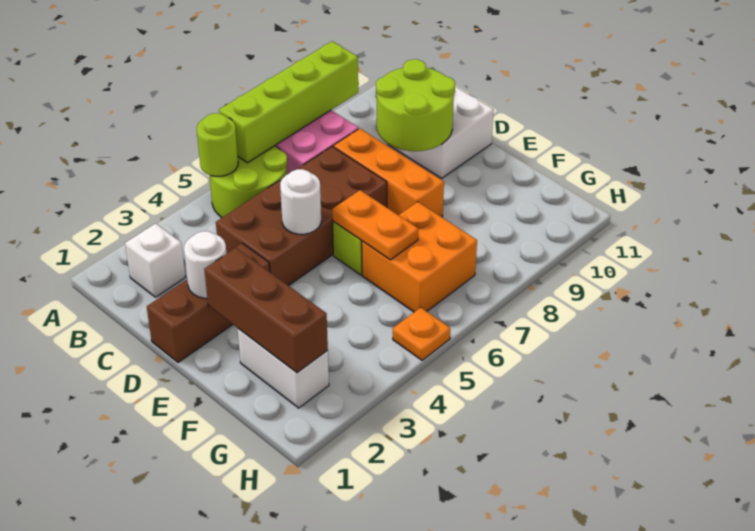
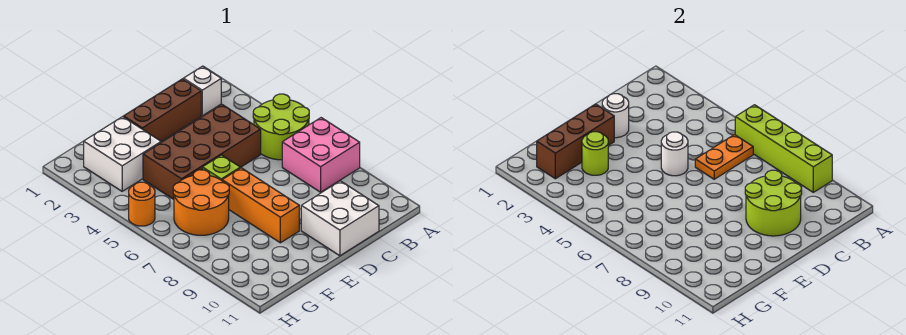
lime round brick A5 level 2 -> lime round brick F3 level 2
brown brick C4:D7 level 1 -> brown brick C4:F5 level 1
orange brick C8:E8 level 1 -> orange brick E7:E9 level 1
brown brick D1:D3 level 1 -> brown brick C2:E2 level 1
orange plate E6:F6 level 2 -> orange plate B6:C6 level 2
white brick F2:G2 level 1 -> white brick F2:G3 level 1
orange brick F6:G7 level 1 -> orange round brick F6:G7 level 1
orange plate H5 level 1 -> orange round brick H5 level 1

